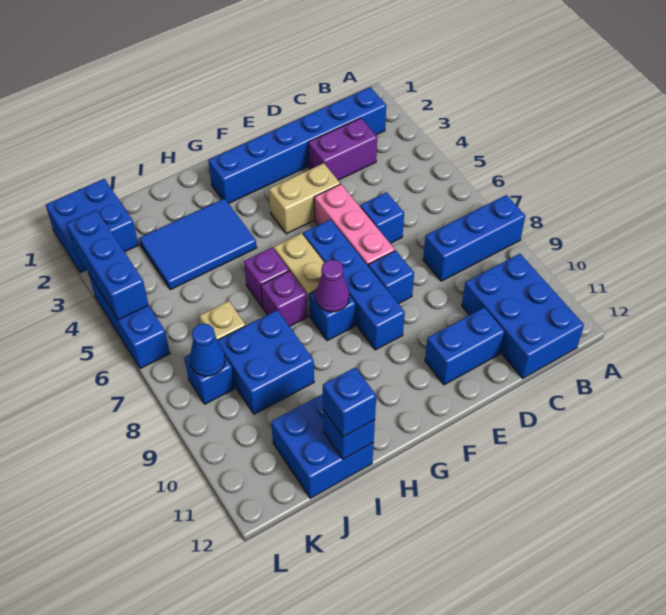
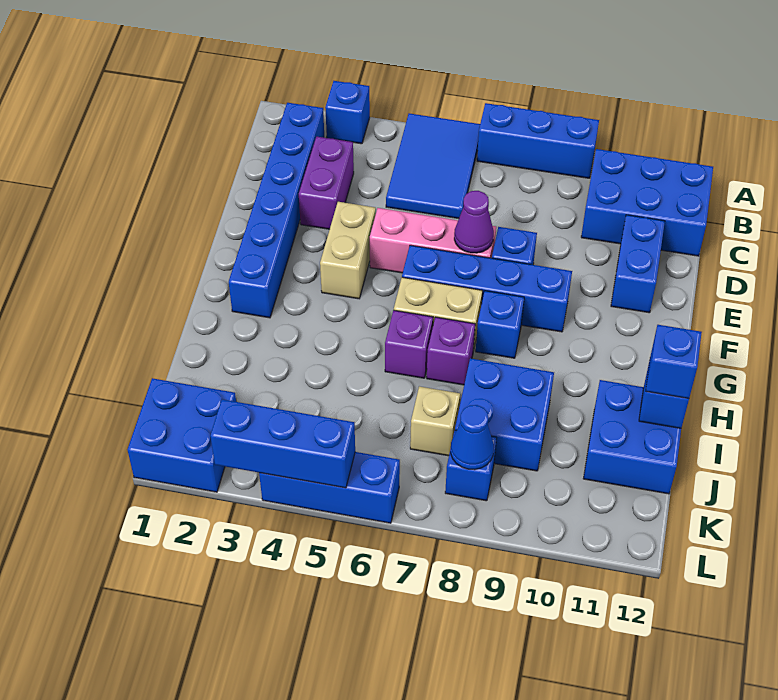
blue brick A8:C8 level 1 -> blue brick A7:A9 level 1
blue brick D6 level 1 -> blue brick A3 level 1
purple cone G8 level 2 -> purple cone E7 level 2
blue tile H3:J4 level 1 -> blue tile A5:C6 level 1

